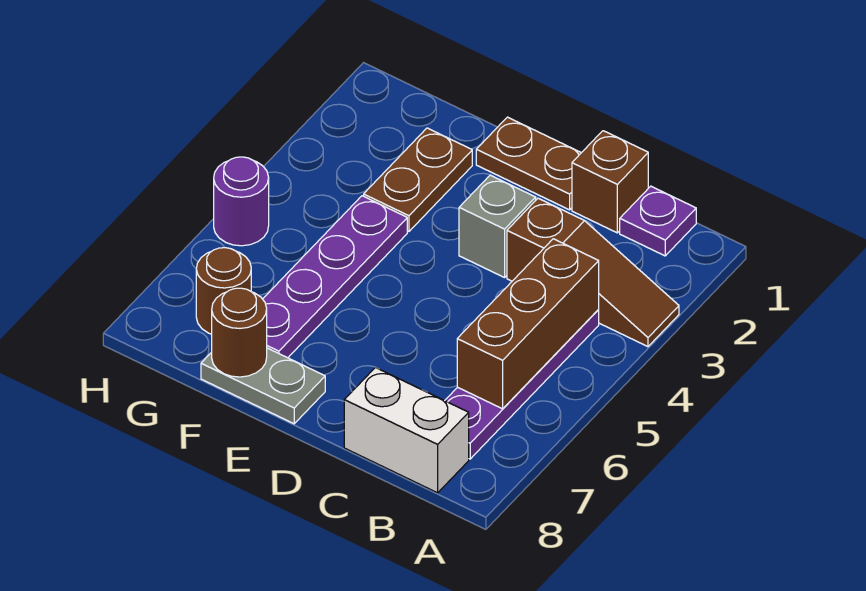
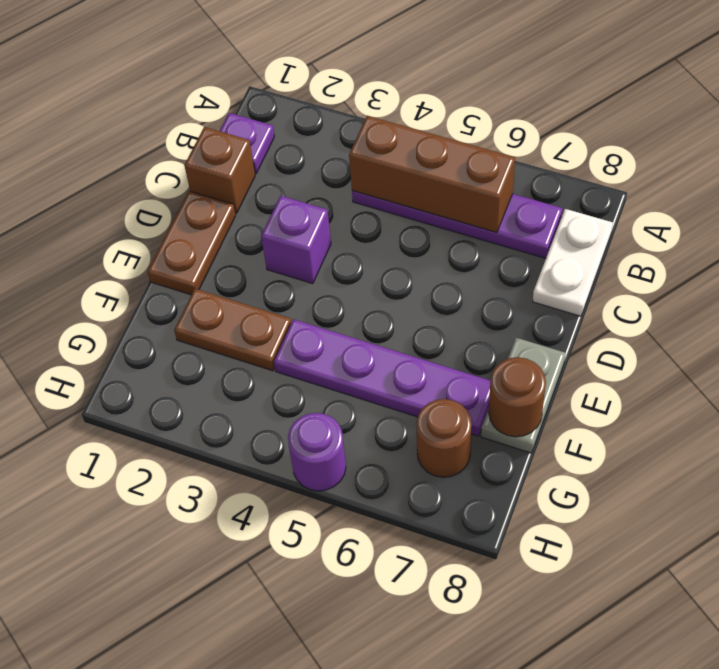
brown slope A3:C3 level 1 top C -> none
white brick B8:C8 level 1 -> white plate B8:C8 level 1
grey brick D3 level 1 -> purple brick D3 level 1

